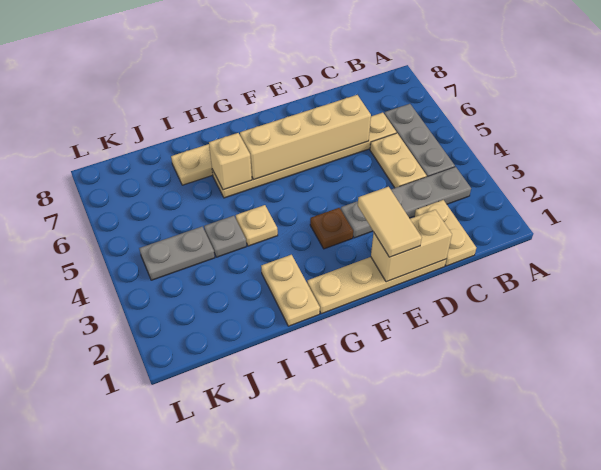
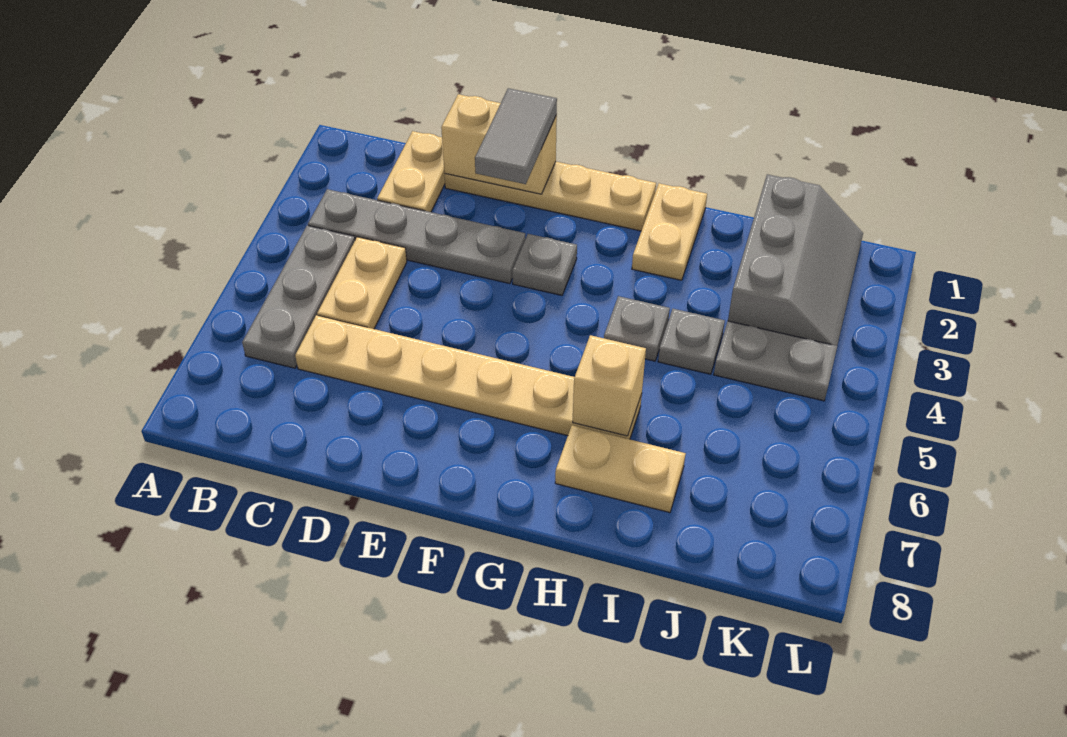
tan brick D6:G6 level 2 -> none
tan tile E1:E2 level 3 -> grey tile E1:E2 level 3
brown plate F3 level 1 -> grey plate F3 level 1
tan plate H4 level 1 -> grey plate H4 level 1
none -> grey slope J1:K3 level 1 top J

